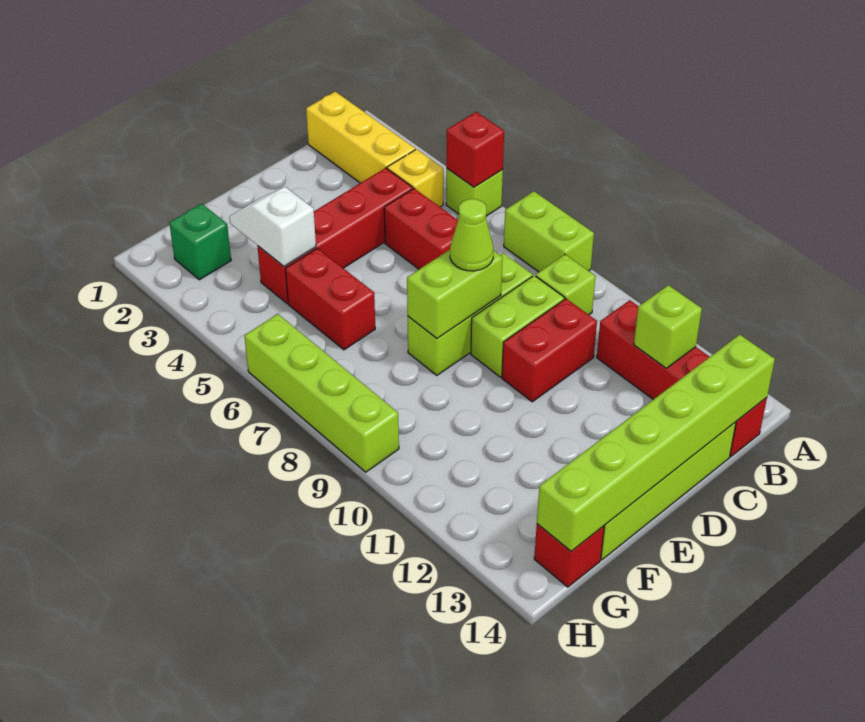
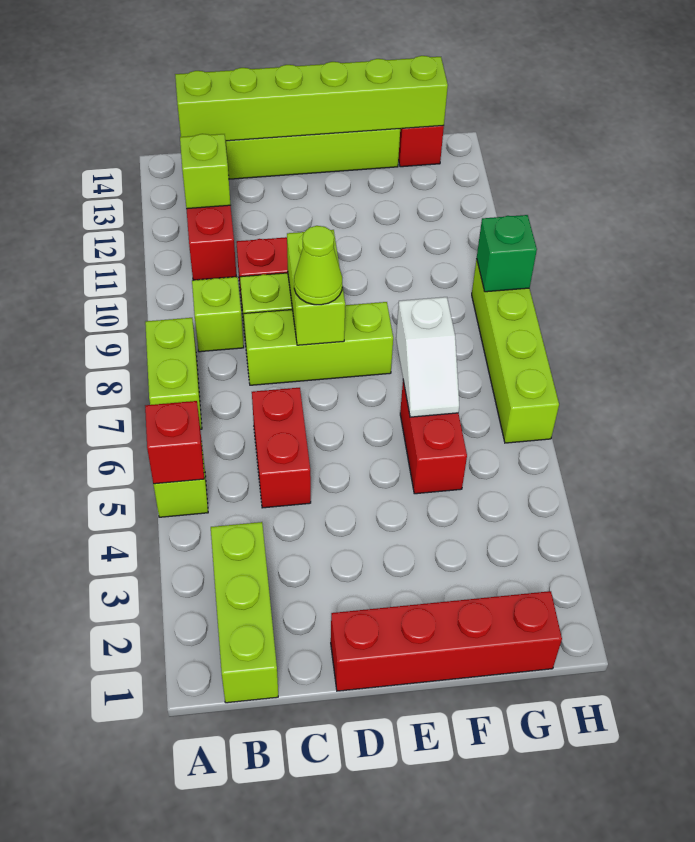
yellow brick B1:B3 level 1 -> lime brick B1:B3 level 1
yellow brick B4 level 1 -> none
red brick C4:F4 level 1 -> red brick D1:G1 level 1
lime brick D8:E8 level 2 -> lime brick D8:D9 level 2
white slope F3:F4 level 2 top 4 -> white slope F6:F7 level 2 top 7
green brick G2 level 1 -> green brick H9 level 2

